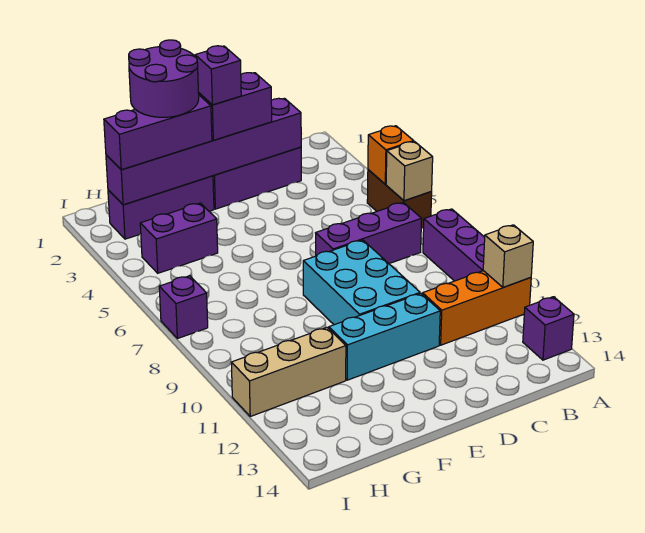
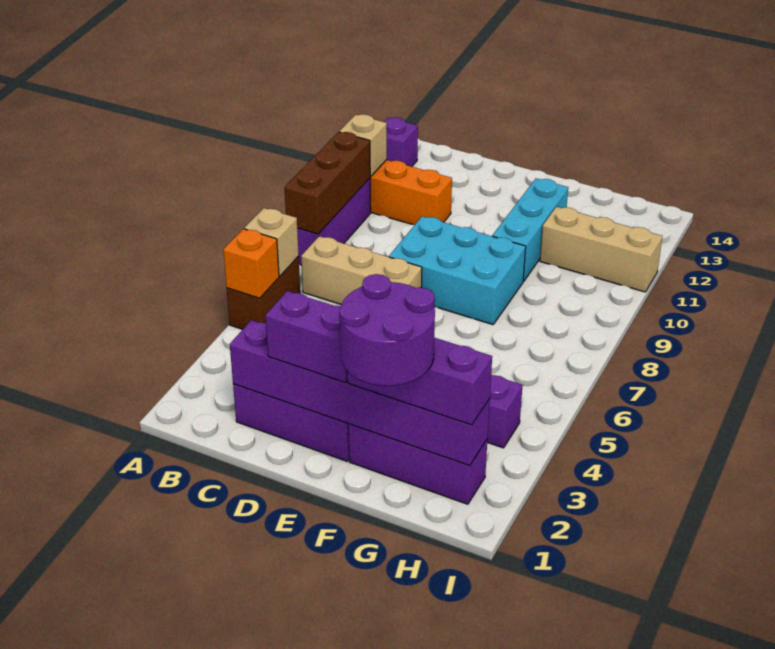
none -> brown brick A8:A10 level 2
purple brick B7:D7 level 1 -> tan brick B7:D7 level 1
cyan brick D8:E10 level 1 -> cyan brick D8:F9 level 1
cyan brick D11:F11 level 1 -> cyan brick F10:F12 level 1
purple brick E2 level 4 -> none
purple brick I7 level 1 -> none

